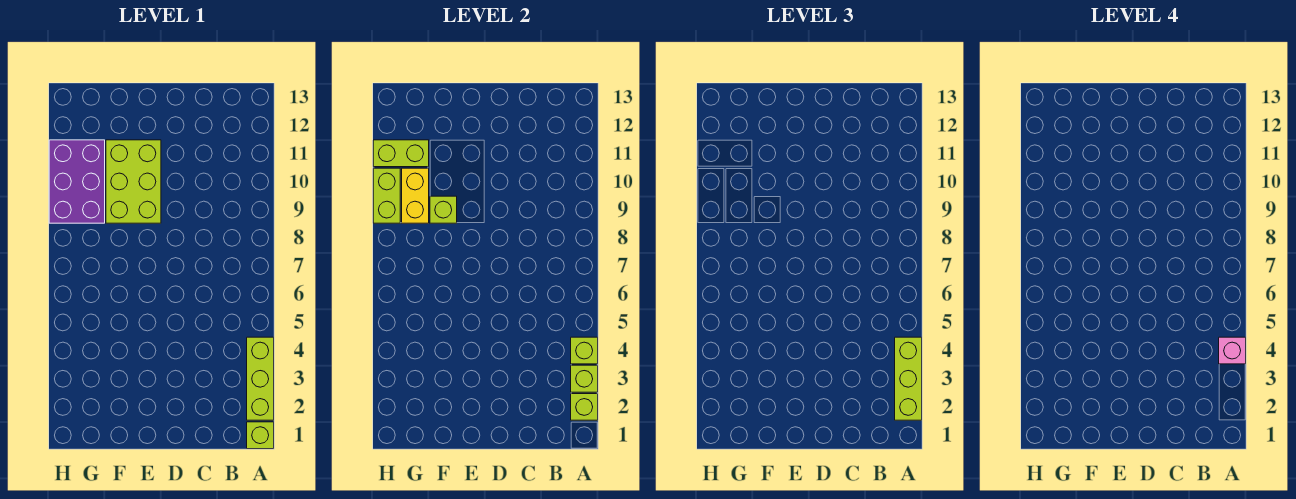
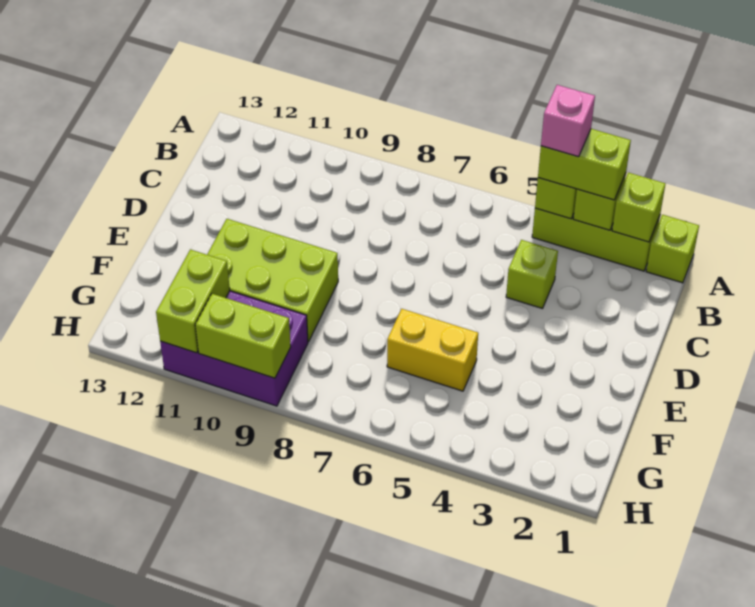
lime brick A2:A4 level 3 -> lime brick A3:A4 level 3
lime brick F9 level 2 -> lime brick C4 level 1
yellow brick G9:G10 level 2 -> yellow brick F5:F6 level 1

